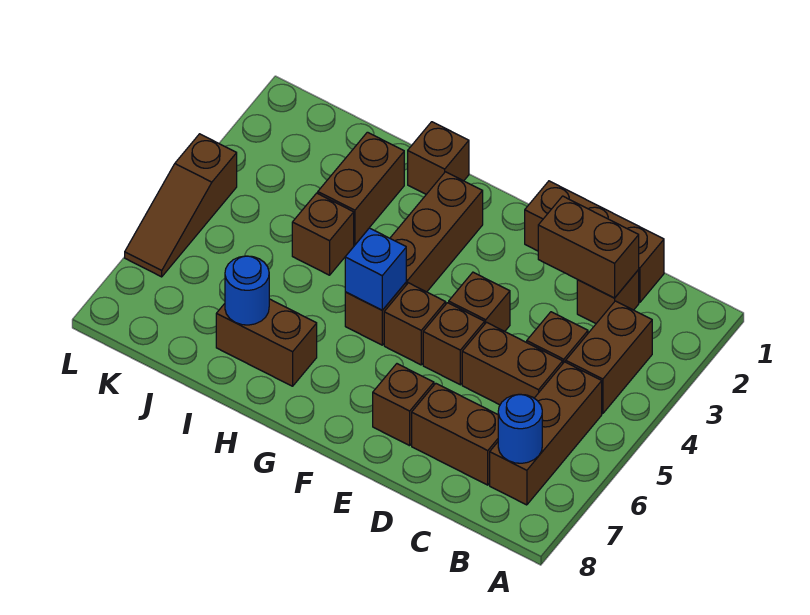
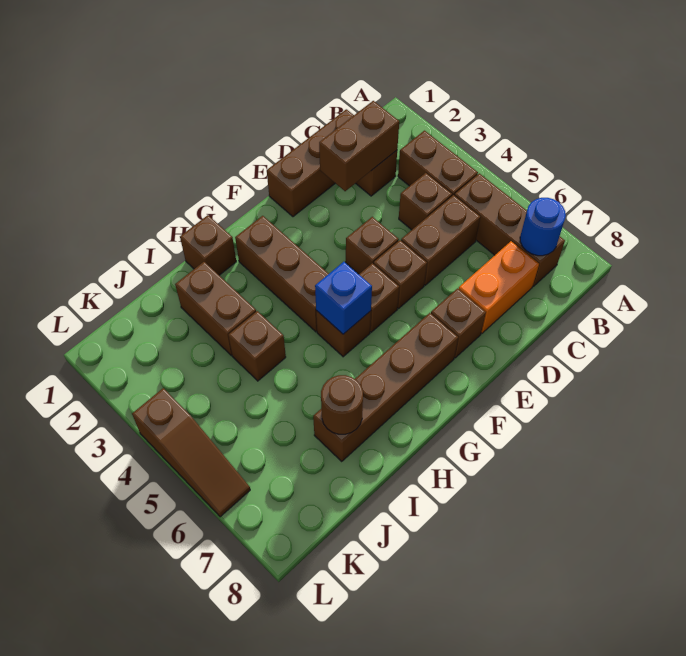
brown brick C7:D7 level 1 -> orange brick C7:D7 level 1
brown brick H7:I7 level 1 -> brown brick F7:I7 level 1
blue round brick I7 level 2 -> brown round brick I7 level 2

